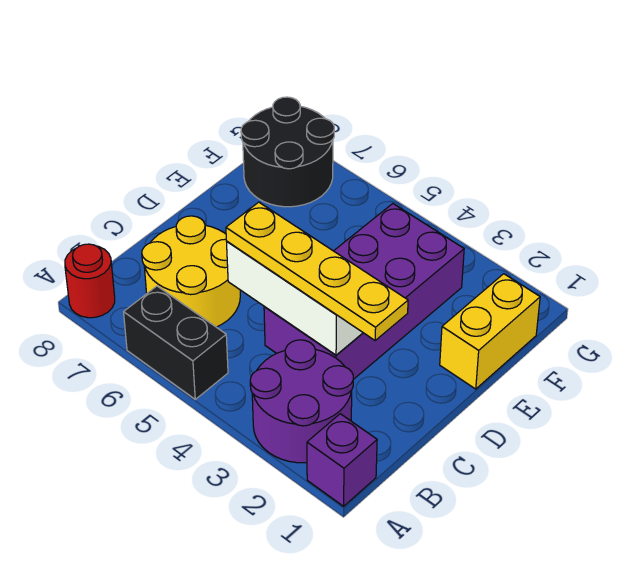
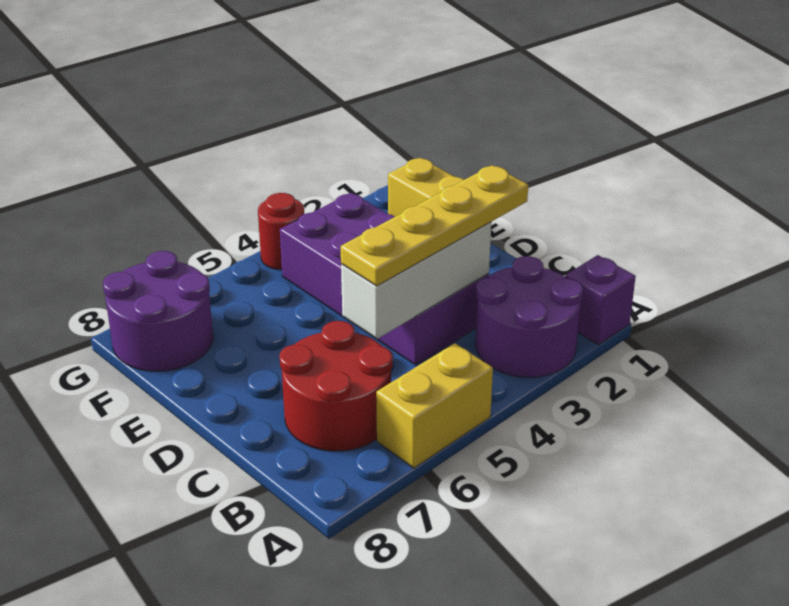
black brick A5:A6 level 1 -> yellow brick A5:A6 level 1
red round brick A8 level 1 -> red round brick G4 level 1
yellow round brick B6:C7 level 1 -> red round brick B6:C7 level 1
black round brick F7:G8 level 1 -> purple round brick F7:G8 level 1

